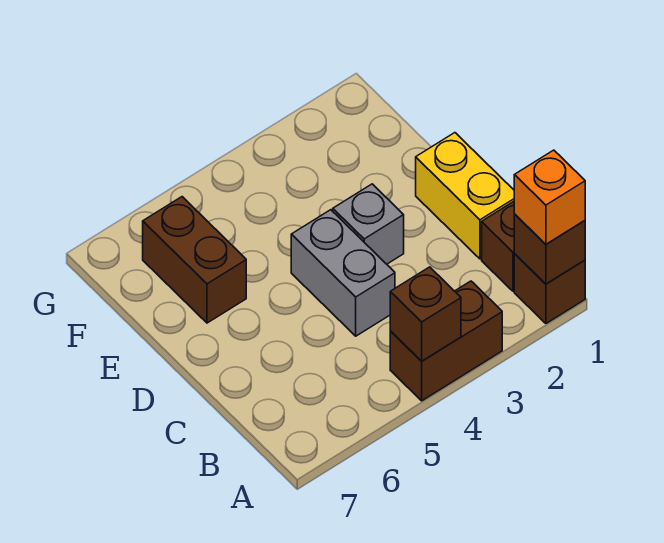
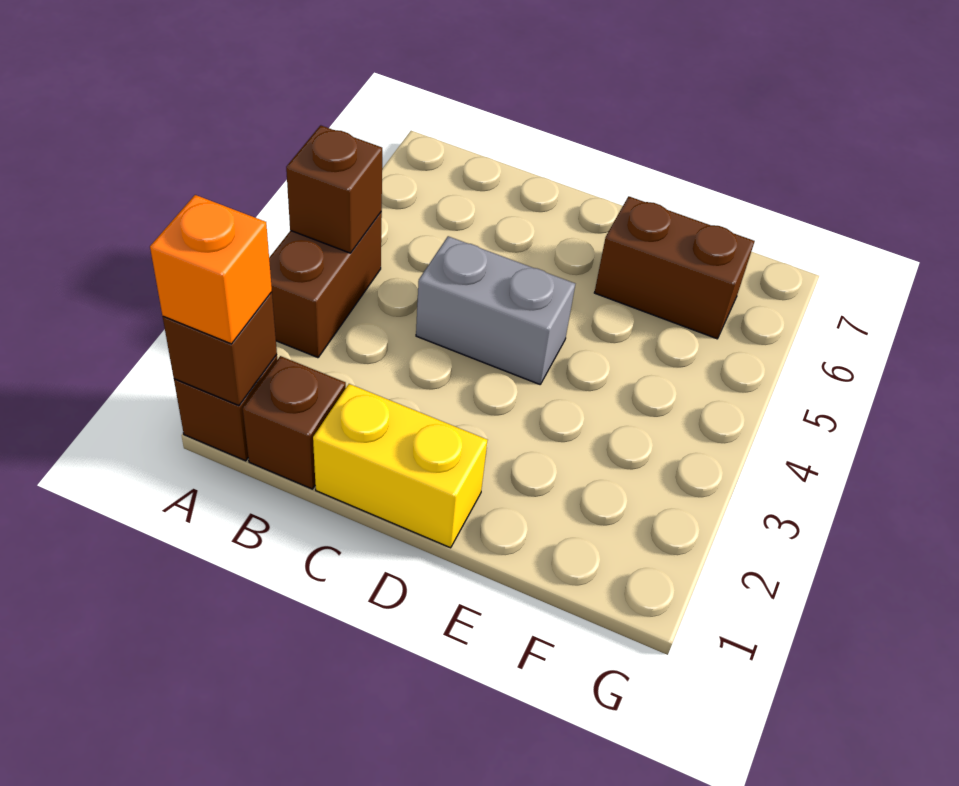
grey brick D3 level 1 -> none

